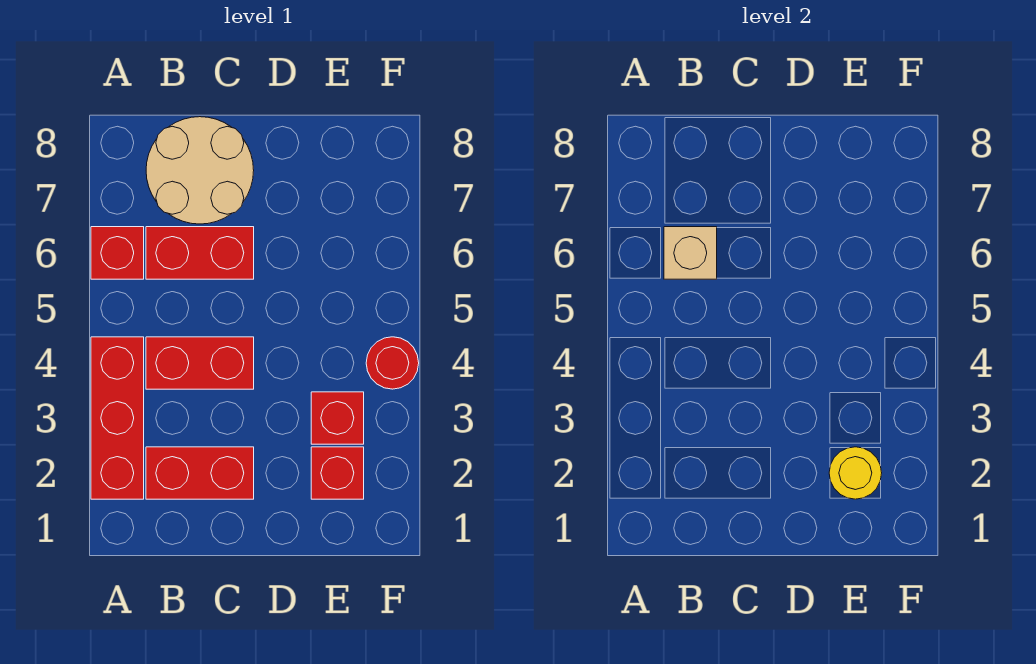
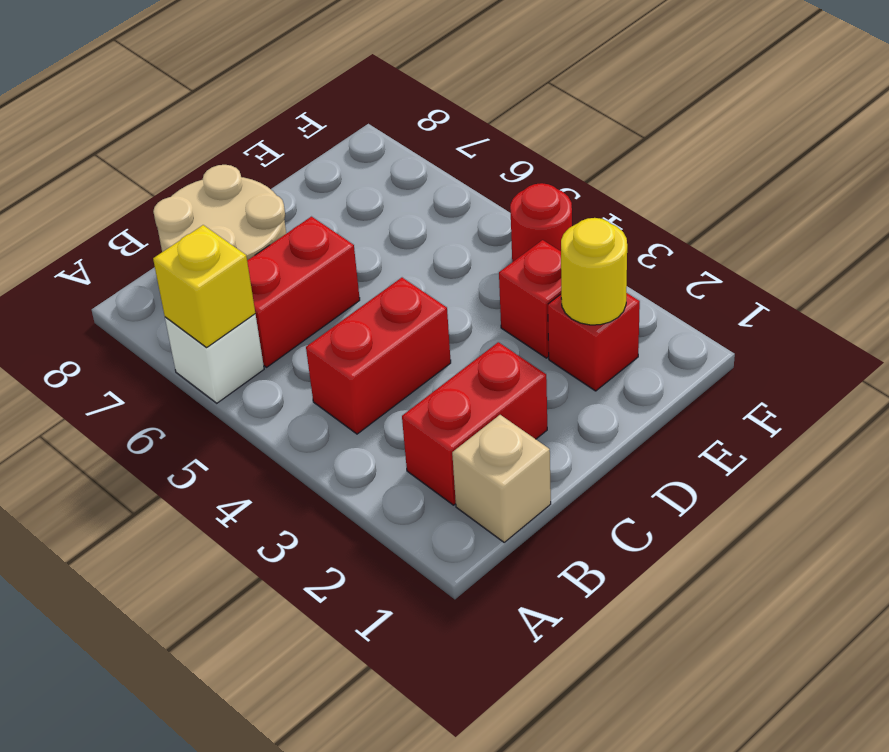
red brick A2:A4 level 1 -> none
red brick A6 level 1 -> white brick A6 level 1
none -> yellow brick A6 level 2
tan brick B6 level 2 -> tan brick B1 level 1

